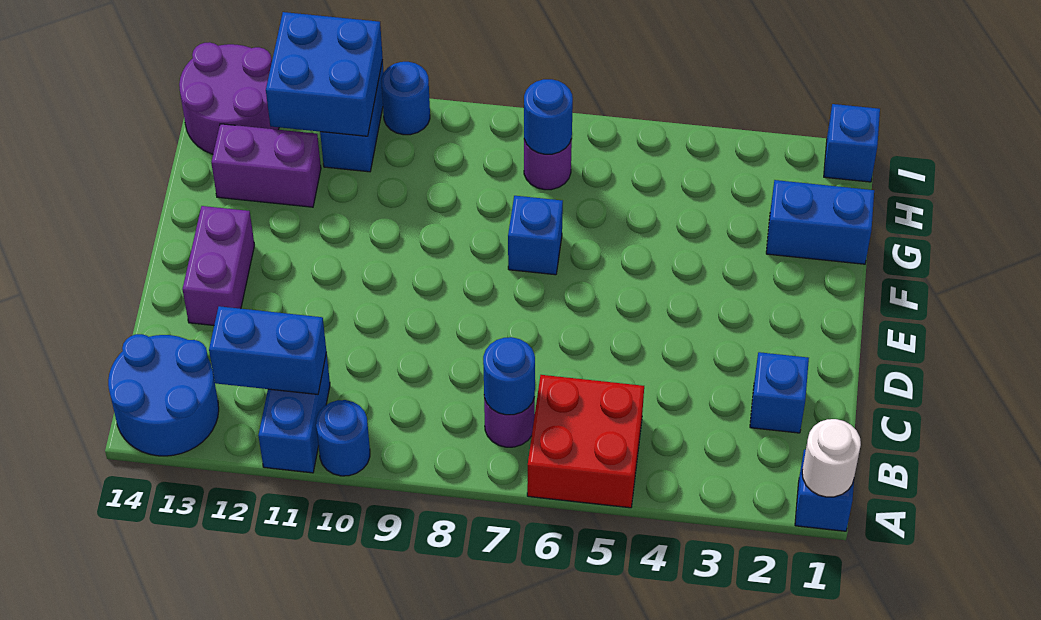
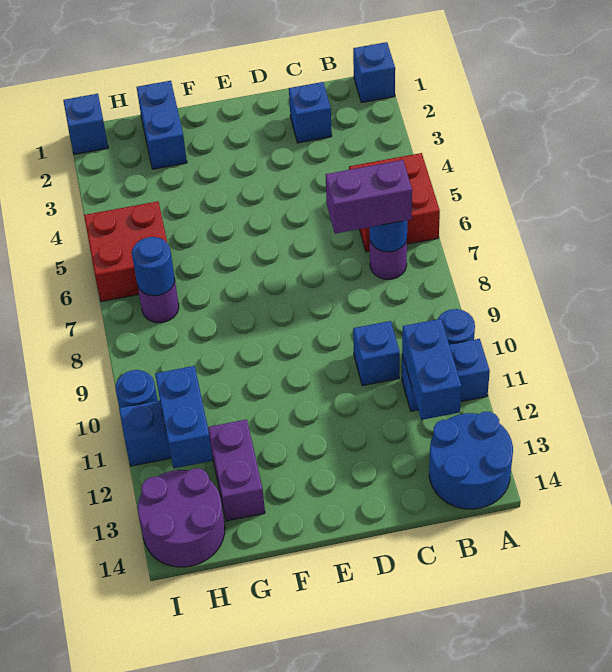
white round brick A1 level 2 -> none
purple brick D13:E13 level 1 -> purple brick B7:C7 level 3
blue brick F7 level 1 -> blue brick C10 level 1
none -> red brick H5:I6 level 1
blue brick H11:I12 level 2 -> blue brick H11:H12 level 2

